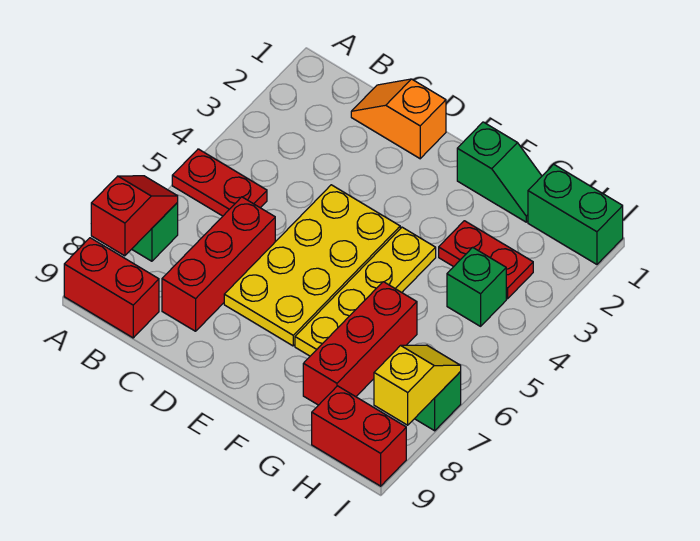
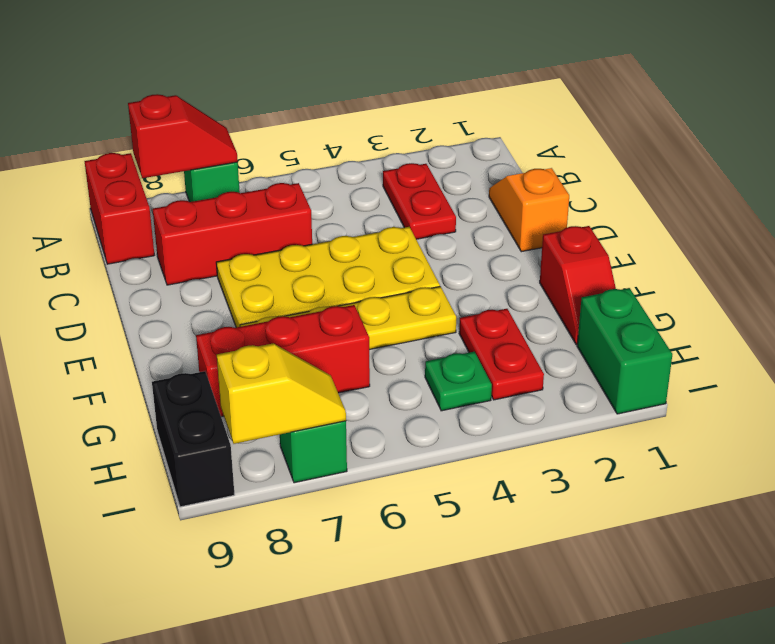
red plate A5:B5 level 1 -> red plate B3:C3 level 1
green slope F1:G1 level 1 top F -> red slope F1:G1 level 1 top F
green brick H4 level 1 -> green plate H4 level 1
red brick H9:I9 level 1 -> black brick H9:I9 level 1

